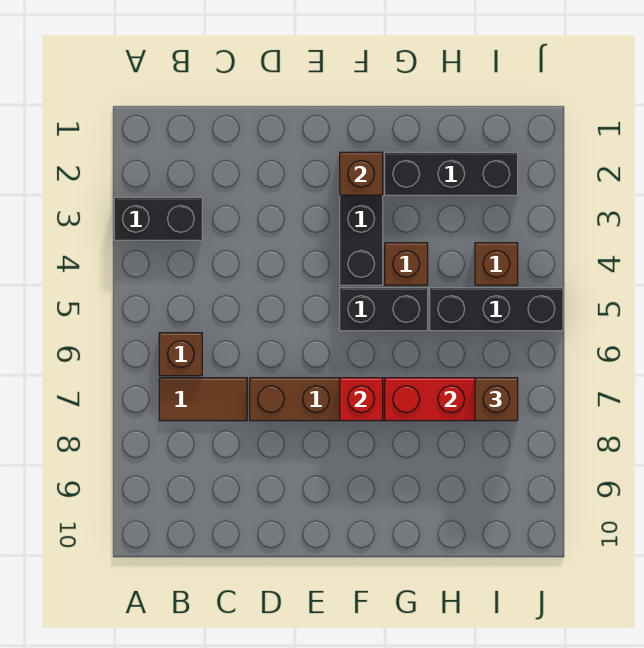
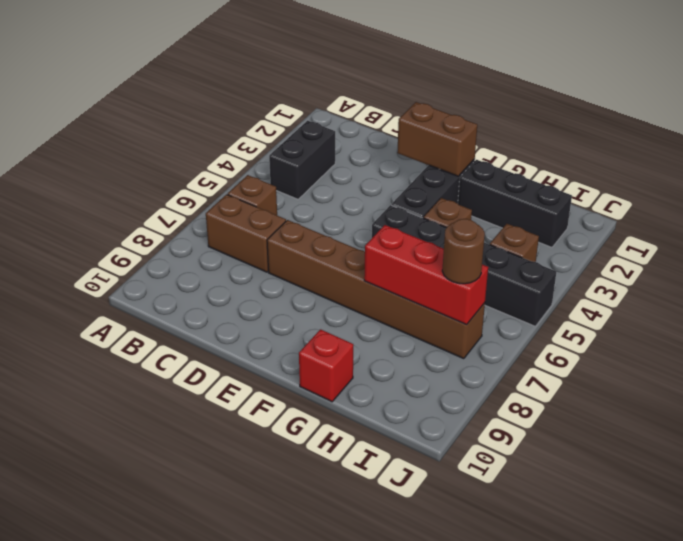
black brick A3:B3 level 1 -> black brick B3:B4 level 1
brown tile B7:C7 level 1 -> brown brick B7:C7 level 1
brown brick F2 level 2 -> brown brick E2:F2 level 2
red brick F7 level 2 -> red brick G10 level 1
brown brick I7 level 3 -> brown round brick I7 level 3

